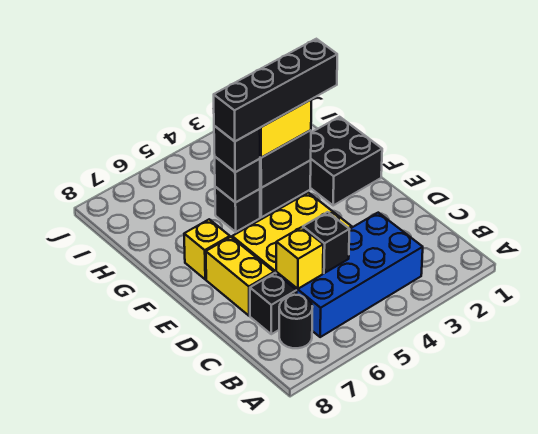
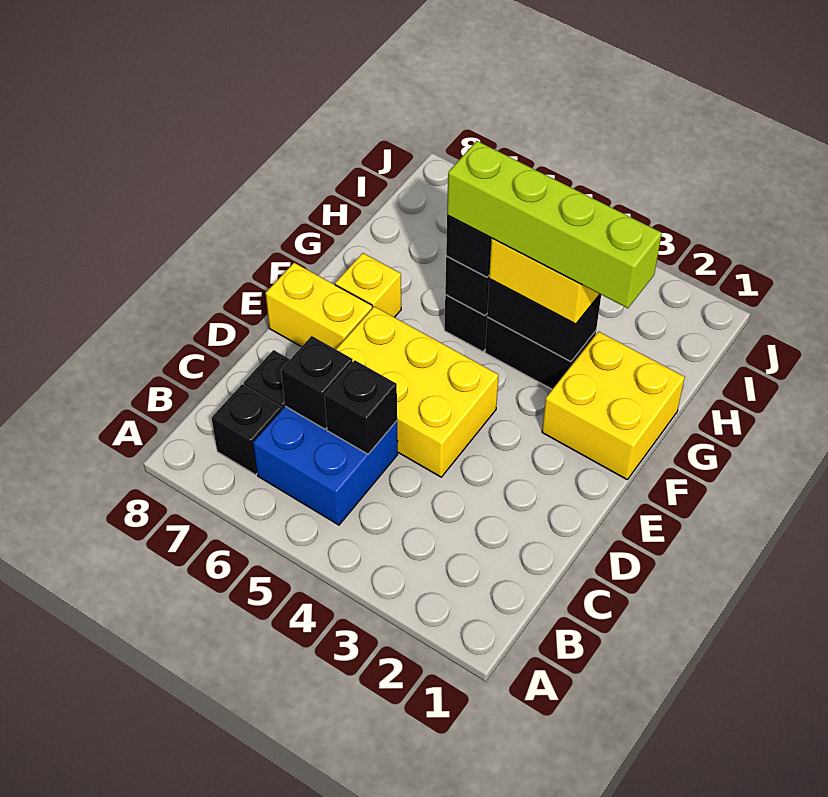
blue brick B3:C6 level 1 -> blue brick B5:C6 level 1
black round brick B7 level 1 -> black brick B7 level 1
yellow brick C6 level 2 -> black brick C6 level 2
yellow brick D7:E7 level 1 -> yellow brick E7:E8 level 1
black brick F1:G2 level 1 -> yellow brick F1:G2 level 1
black brick G2:G5 level 4 -> lime brick G2:G5 level 4

